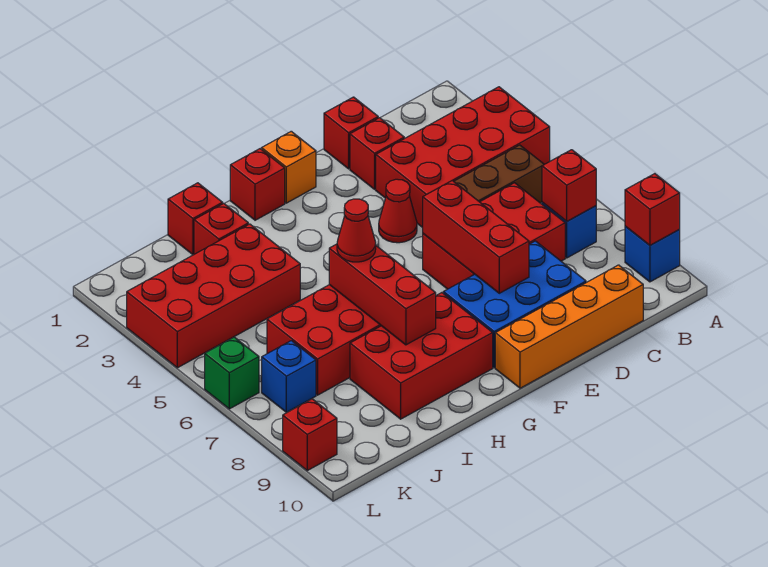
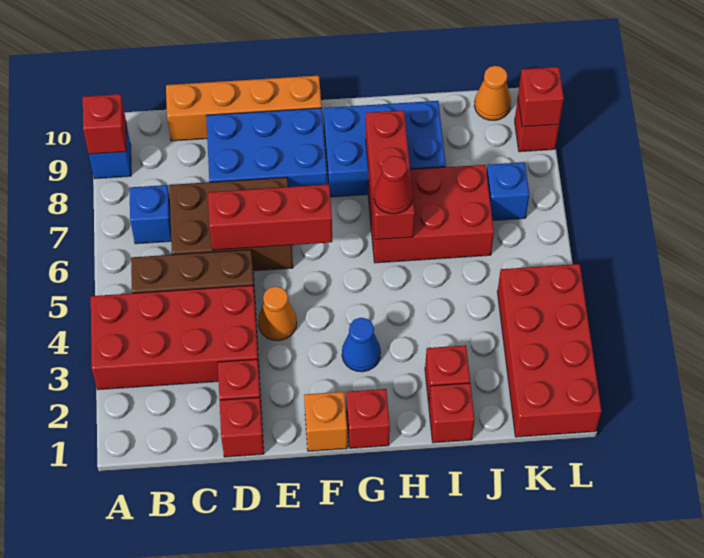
red brick B7 level 2 -> red brick L9 level 2
red brick C6:E7 level 1 -> brown brick C6:E7 level 1
red cone E4 level 1 -> orange cone E4 level 1
red brick E6:E8 level 2 -> red brick D6:F6 level 2
none -> blue cone G3 level 1
red brick G8:I9 level 1 -> blue brick G8:I9 level 1
red brick I3:L4 level 1 -> red brick K1:L4 level 1
none -> orange cone K10 level 1
green brick L6 level 1 -> none

